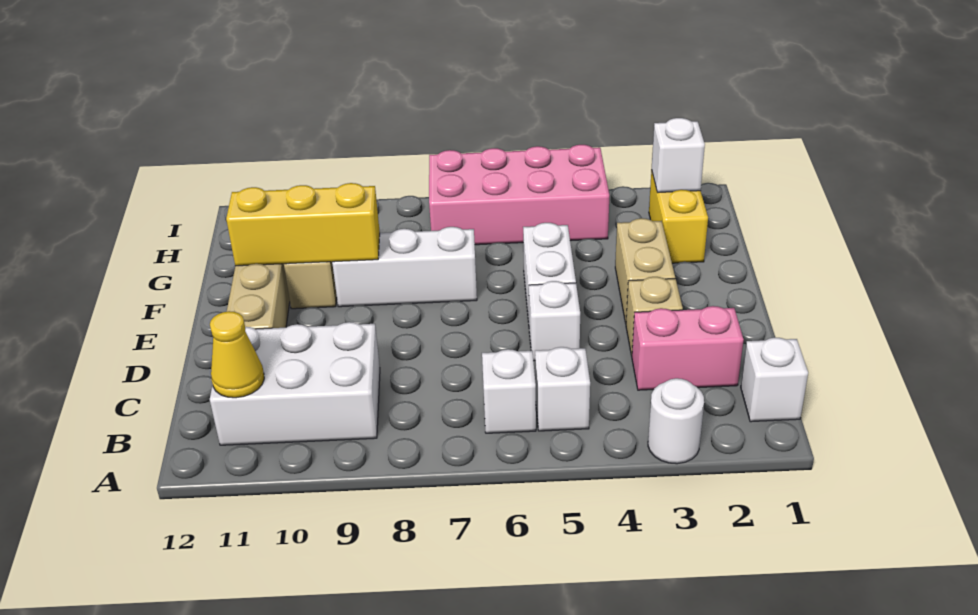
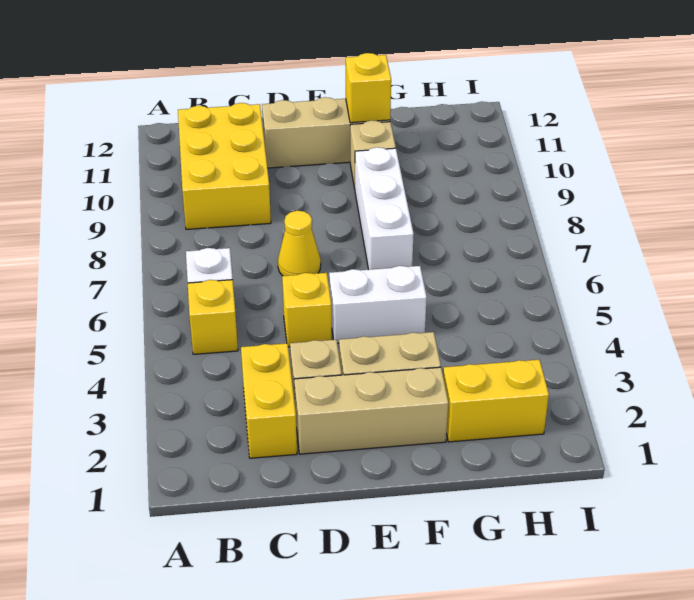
white round brick A3 level 1 -> none
white brick B1 level 1 -> none
white brick B5 level 1 -> yellow brick B5 level 1
white brick B9:C11 level 1 -> yellow brick B9:C11 level 1
yellow cone B11 level 2 -> yellow cone D7 level 1
pink brick C2:C3 level 1 -> yellow brick C2:C3 level 1
none -> tan brick D2:F2 level 1
white brick D5 level 1 -> yellow brick D5 level 1
yellow brick F9:F11 level 2 -> yellow brick F11 level 2
white brick H2 level 2 -> none
pink brick H4:I7 level 1 -> none

